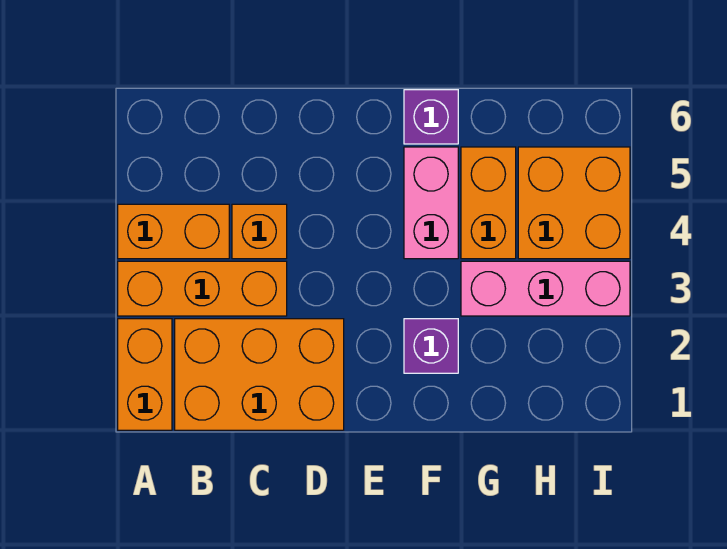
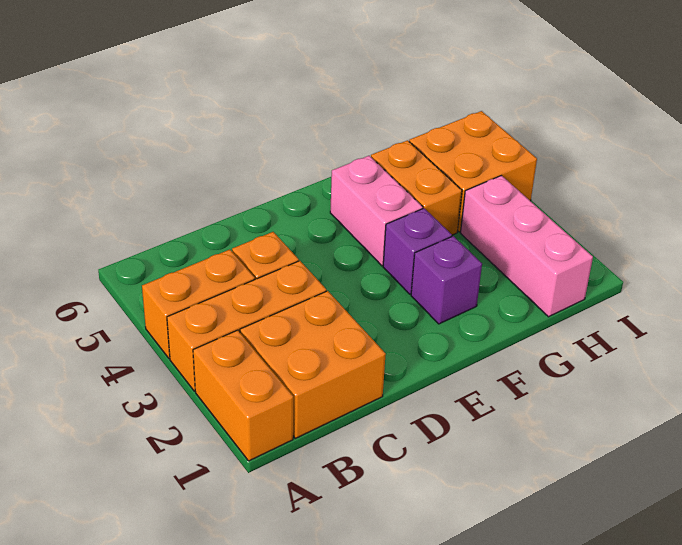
orange brick B1:D2 level 1 -> orange brick B1:C2 level 1
purple brick F6 level 1 -> purple brick F3 level 1
pink brick G3:I3 level 1 -> pink brick H1:H3 level 1

